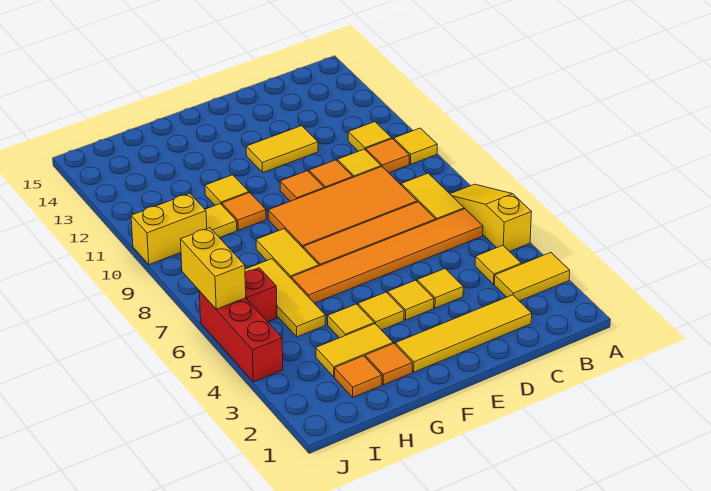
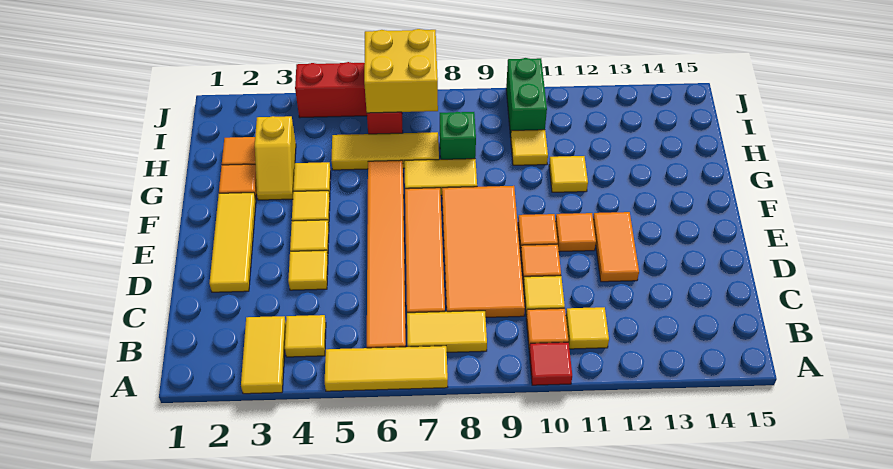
yellow slope A5:A7 level 1 top 5 -> yellow tile A5:A7 level 1
yellow tile A10 level 1 -> red tile A10 level 1
yellow tile C2:F2 level 1 -> yellow tile D2:F2 level 1
yellow tile D12:E12 level 1 -> orange tile D12:E12 level 1
yellow tile G3:H3 level 1 -> yellow slope G3:H3 level 1 top H
orange tile G10 level 1 -> orange tile E11 level 1
none -> green brick H8 level 1
yellow brick I10:J10 level 1 -> green brick I10:J10 level 1
yellow brick J6:J7 level 2 -> yellow brick I6:J7 level 2

